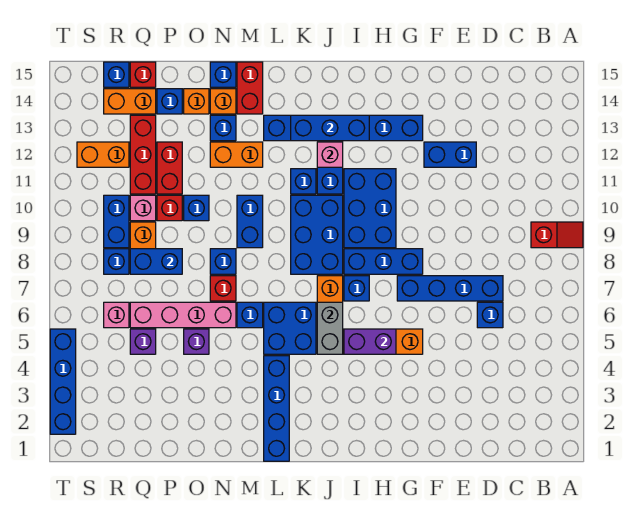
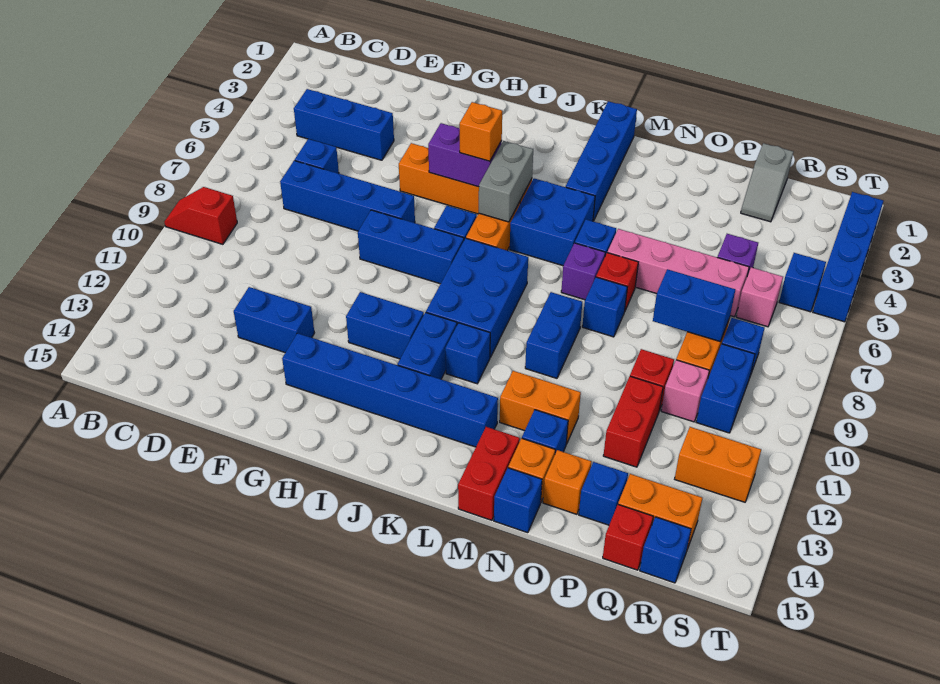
blue brick H9:I11 level 1 -> blue brick H11:I11 level 1
none -> orange brick I5 level 3
blue brick I13:K13 level 2 -> blue brick C4:E4 level 1
pink brick J12 level 2 -> none
purple brick O5 level 1 -> purple brick M7 level 1
blue brick O10 level 1 -> blue brick S5 level 1
none -> grey slope Q1:Q2 level 1 top 1
red brick Q11:Q13 level 1 -> none

